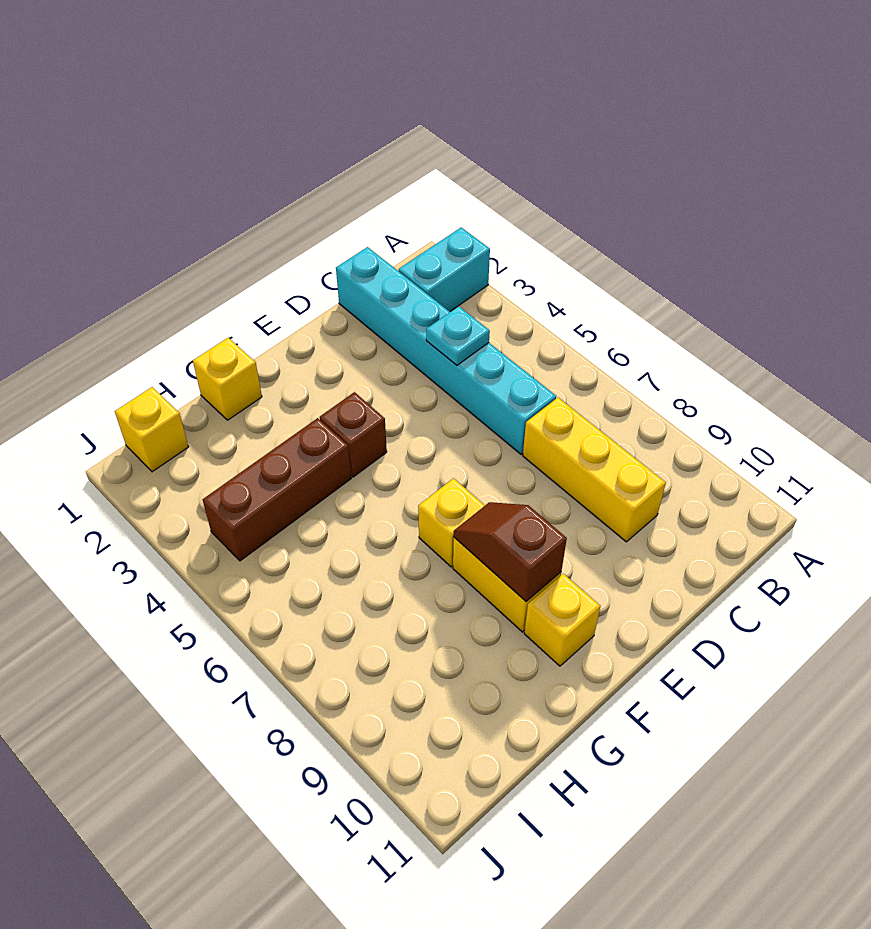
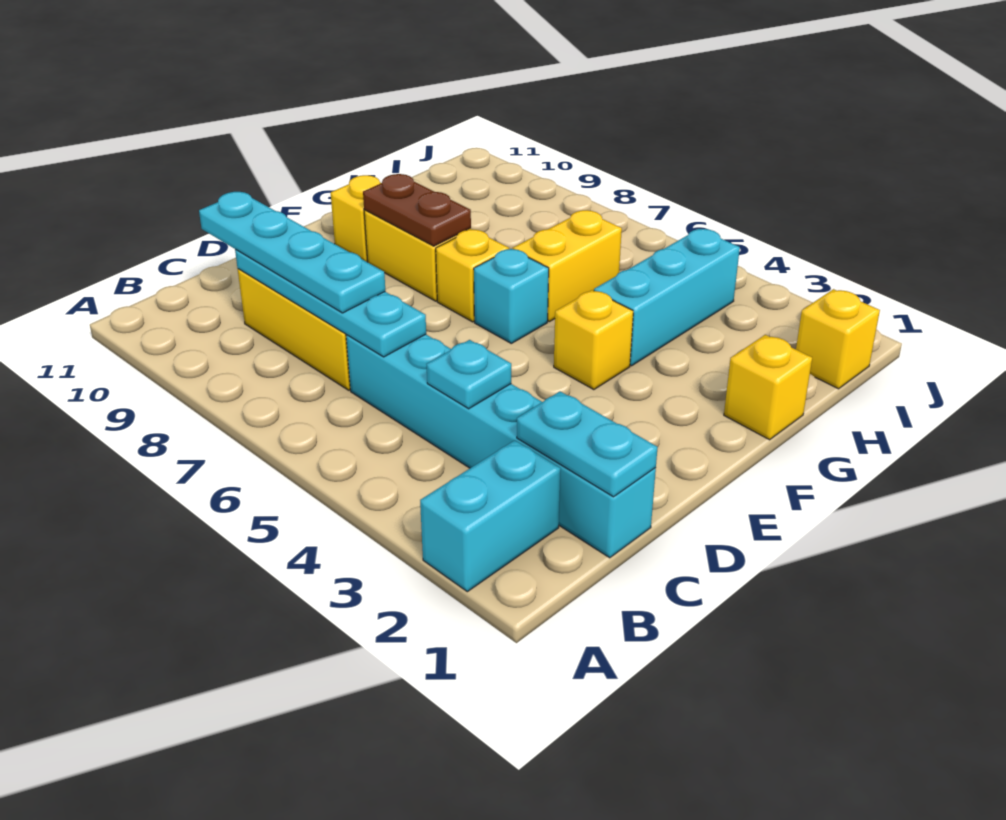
none -> cyan plate C1:C2 level 2
none -> cyan plate C6:C9 level 2
none -> cyan plate C7:C10 level 3
brown brick F4 level 1 -> yellow brick F4 level 1
none -> cyan brick F6 level 1
brown slope F8:F9 level 2 top 9 -> brown plate F8:F9 level 2
brown brick G4:I4 level 1 -> cyan brick G4:I4 level 1
none -> yellow brick G6:H6 level 1

